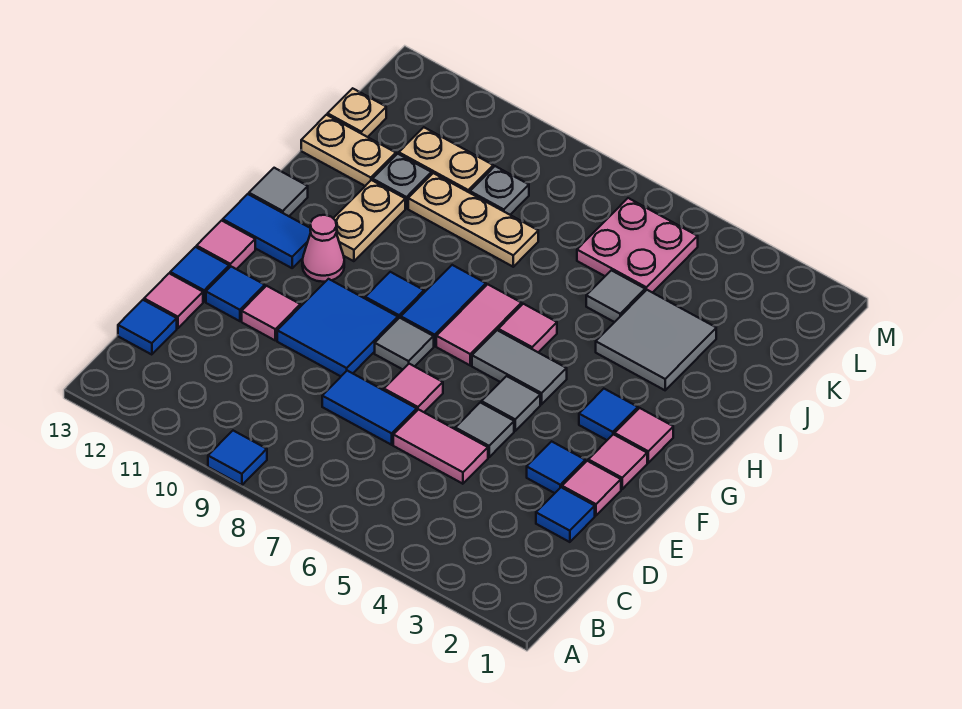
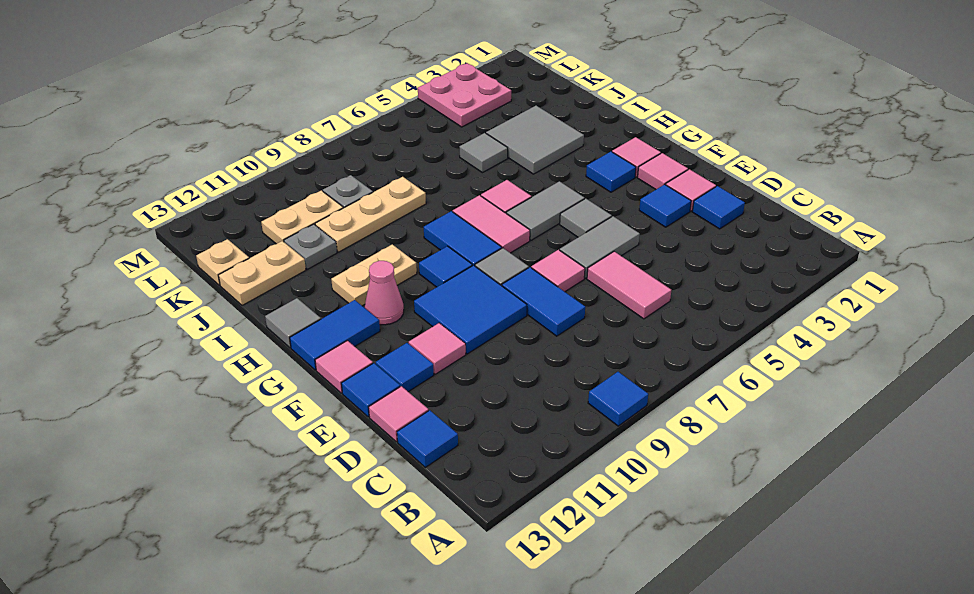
pink tile D5:D6 level 1 -> pink tile C6:D6 level 1
blue tile D7:D8 level 1 -> blue tile D8:E8 level 1
grey tile E5 level 1 -> grey tile E5:E6 level 1
tan plate H11:I11 level 1 -> tan plate H10:H11 level 1
pink plate K5:L6 level 1 -> pink plate L3:M4 level 1

